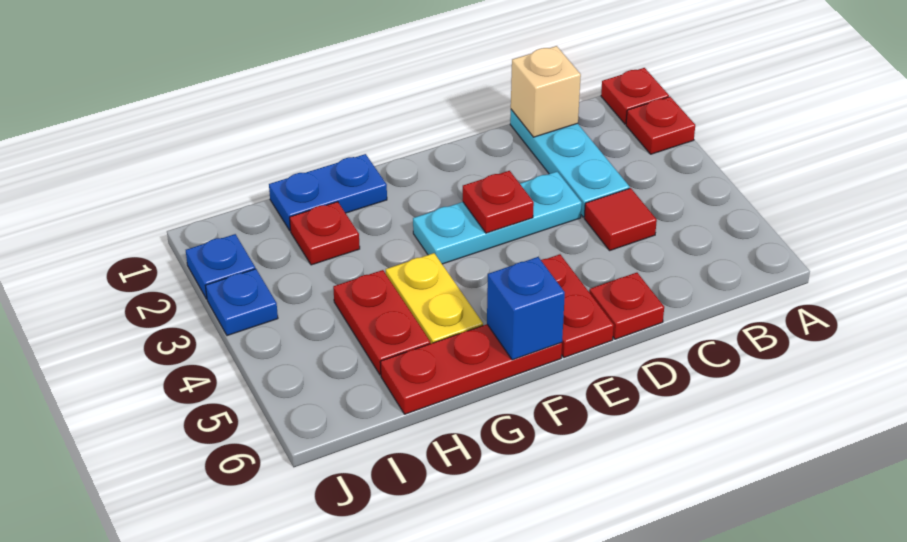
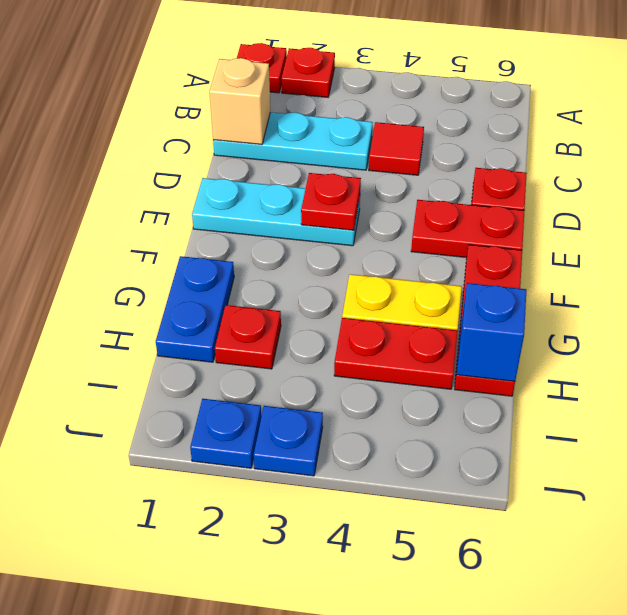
cyan plate D3:F3 level 1 -> cyan plate E1:E3 level 1
blue brick F6 level 2 -> blue brick H6 level 2

